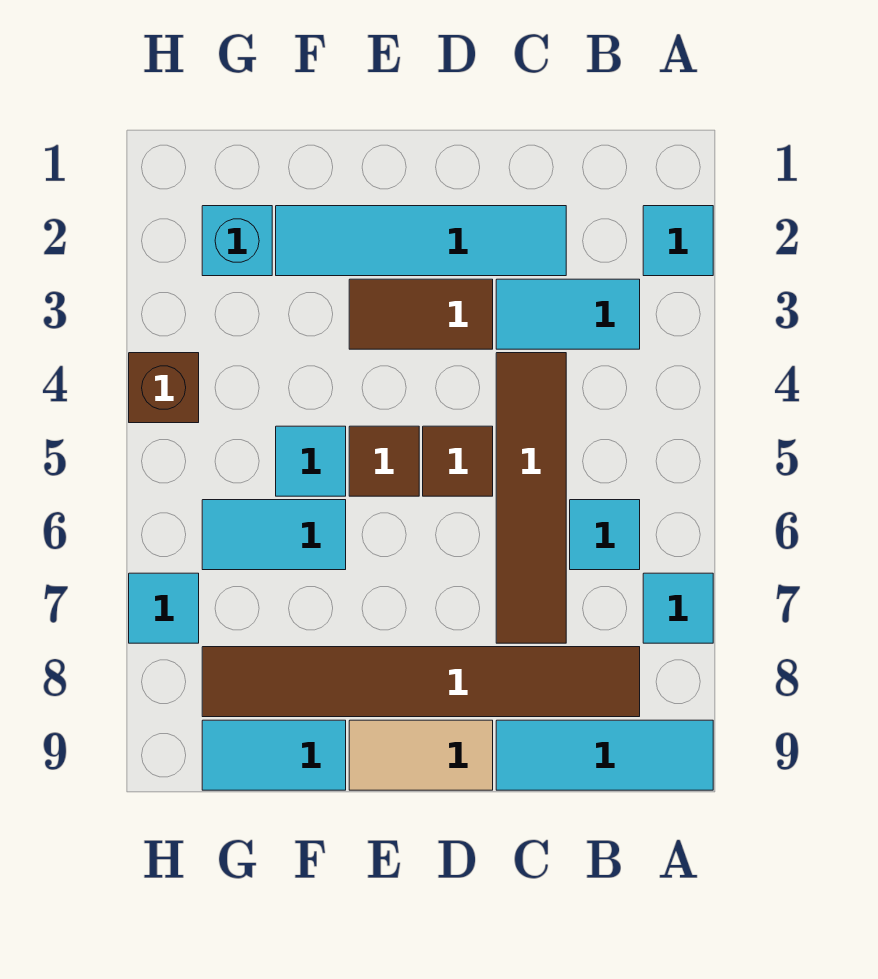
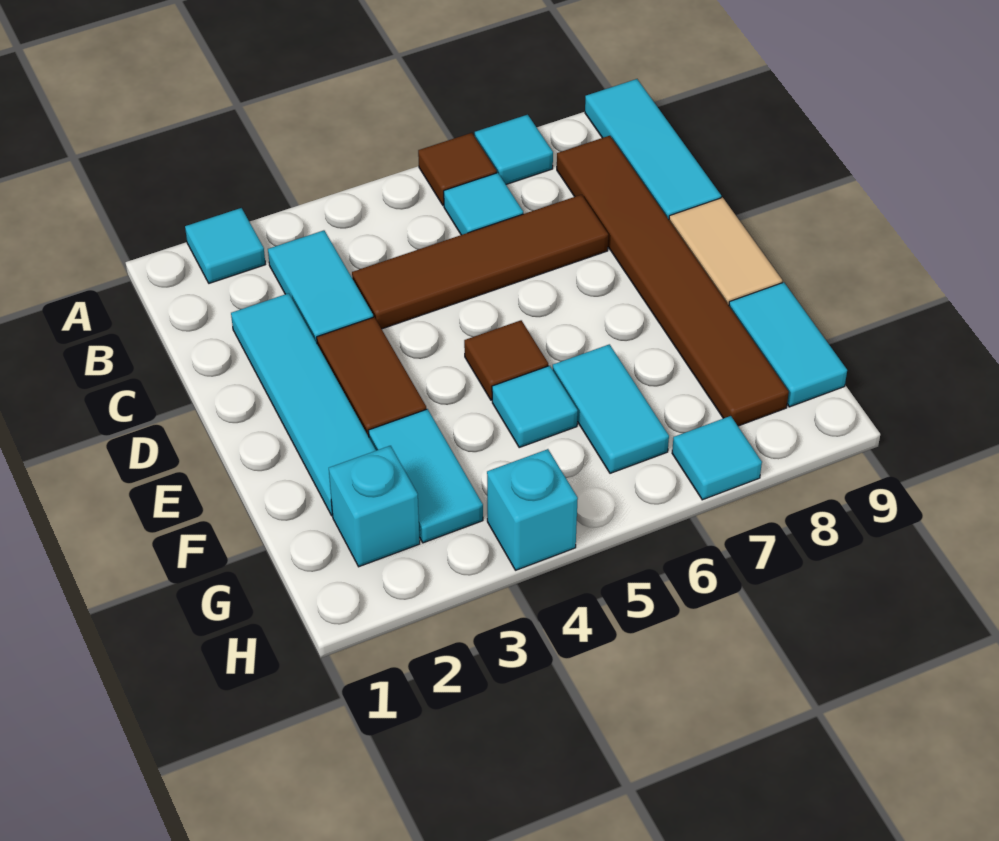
brown tile D5 level 1 -> brown tile A6 level 1
none -> cyan tile F3:G3 level 1
brown brick H4 level 1 -> cyan brick H4 level 1

